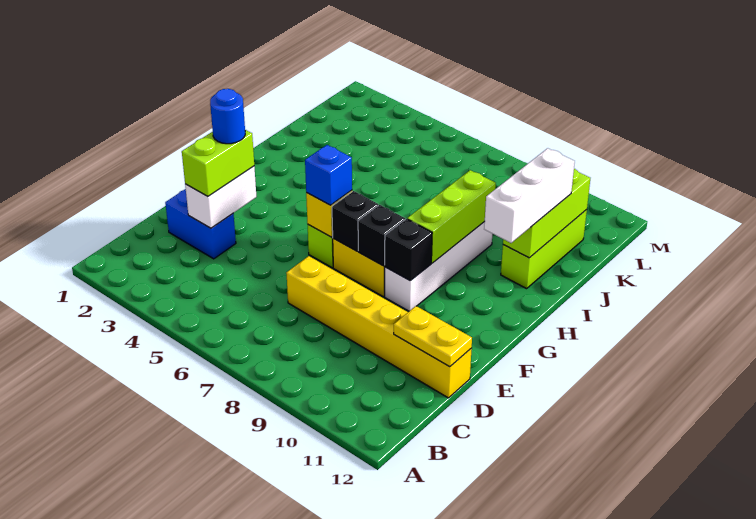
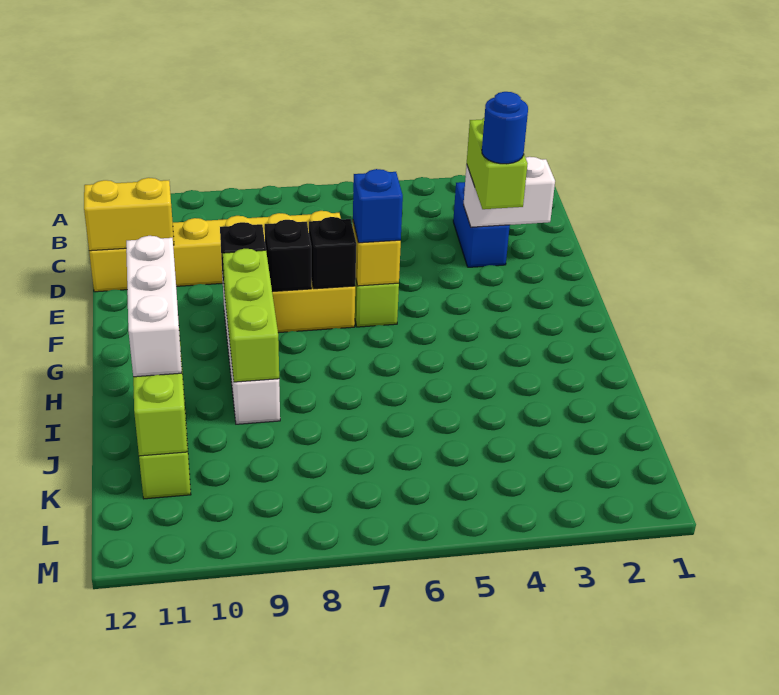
blue brick D2:D3 level 1 -> blue brick C3:D3 level 1
white brick D3:E3 level 2 -> white brick D2:D3 level 2
yellow plate D11:D12 level 2 -> yellow brick D11:D12 level 2

